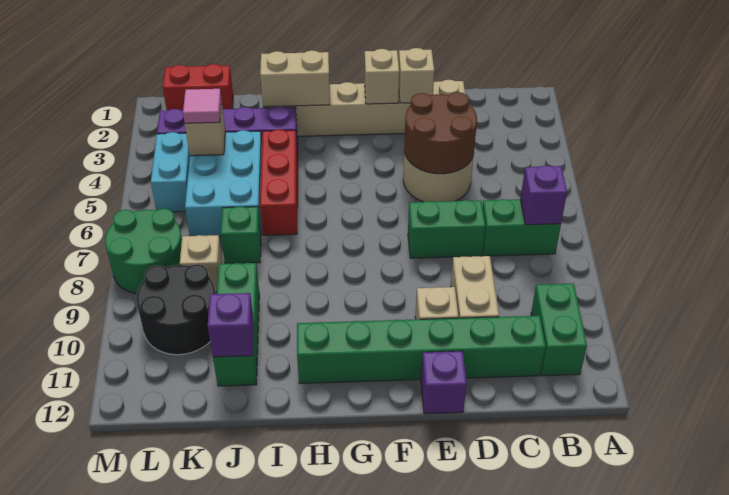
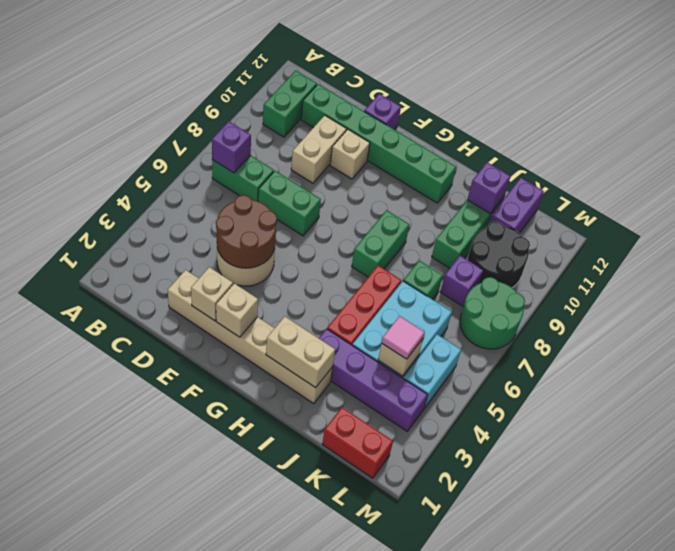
none -> green brick H7:H8 level 1
tan brick K8 level 1 -> purple brick K8 level 1
none -> purple brick K11:K12 level 1

